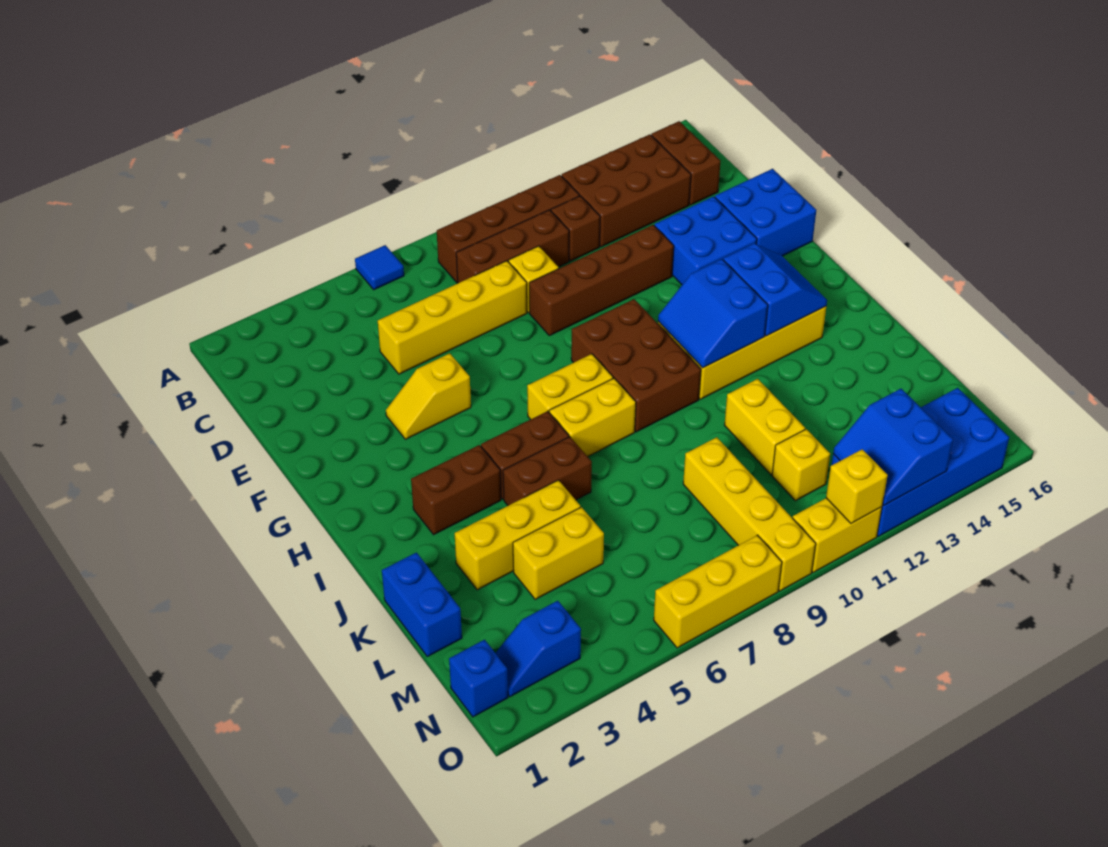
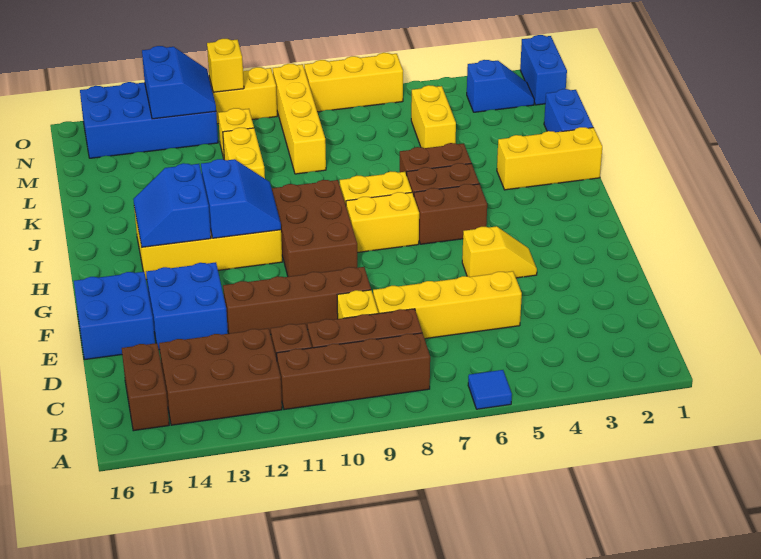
brown brick I3:I4 level 1 -> brown brick H5:H6 level 1
yellow brick K3:K5 level 1 -> yellow brick J1:J3 level 1
yellow brick L4:L5 level 1 -> yellow brick L5:M5 level 1
blue brick N1 level 1 -> blue brick N1:O1 level 1

